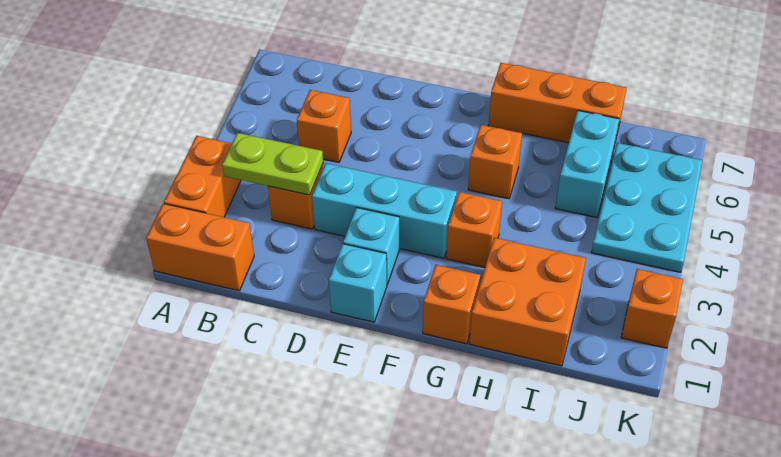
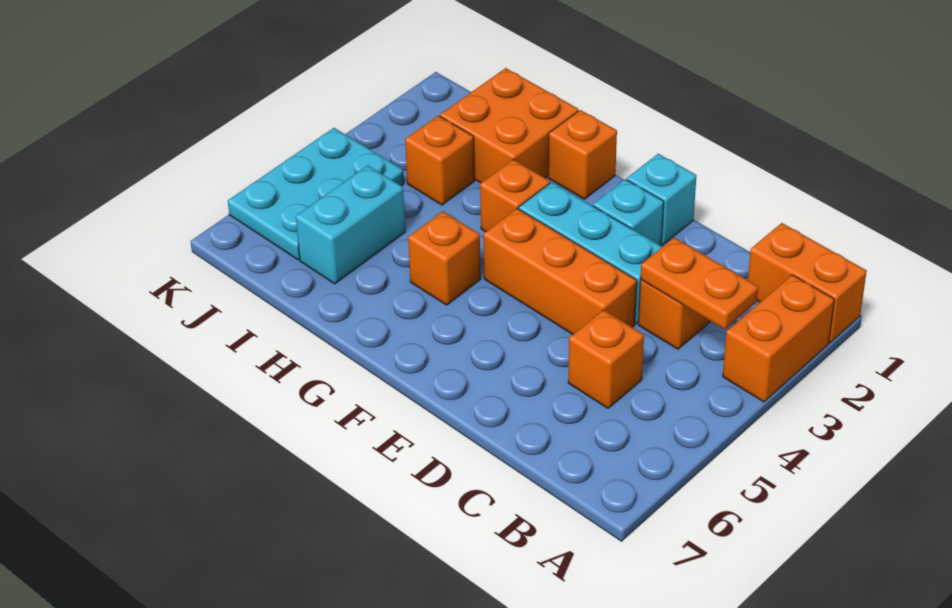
lime plate B3:C3 level 2 -> orange plate B3:C3 level 2
orange brick G7:I7 level 1 -> orange brick D4:F4 level 1
orange brick K2 level 1 -> orange brick I3 level 1

